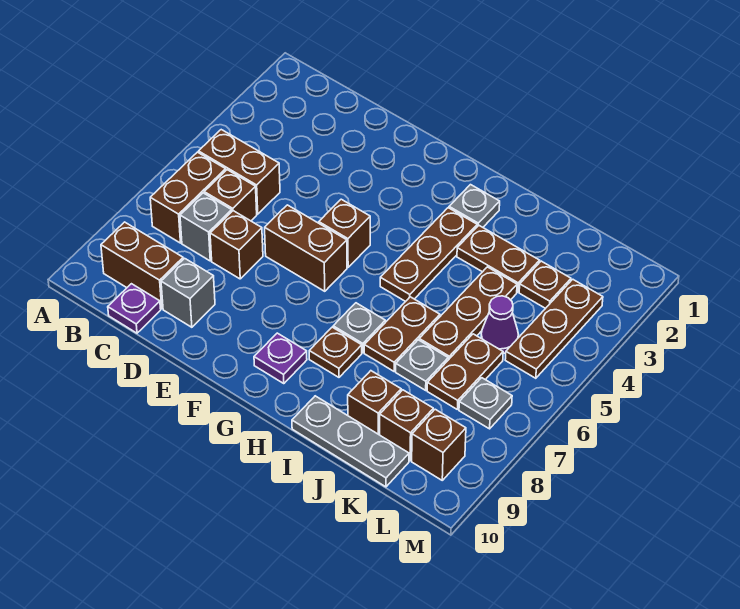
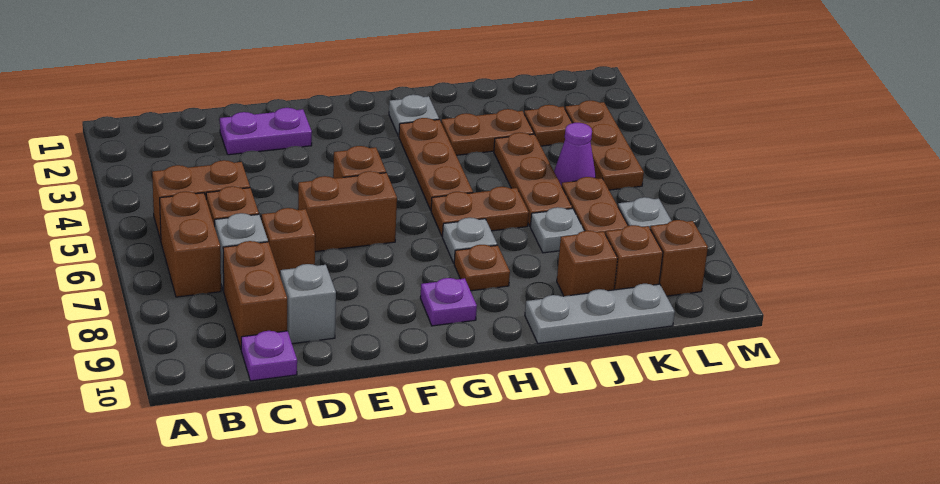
brown brick B9:C9 level 1 -> brown brick C8:C9 level 1
none -> purple plate D2:E2 level 1
brown plate I6:I7 level 1 -> brown plate H6:I6 level 1

